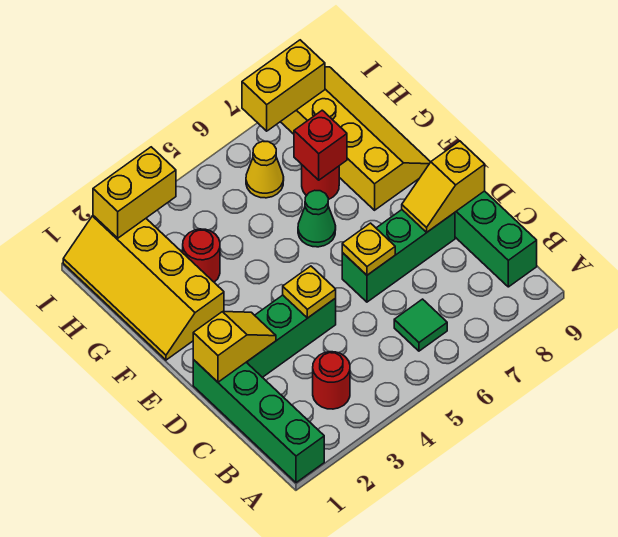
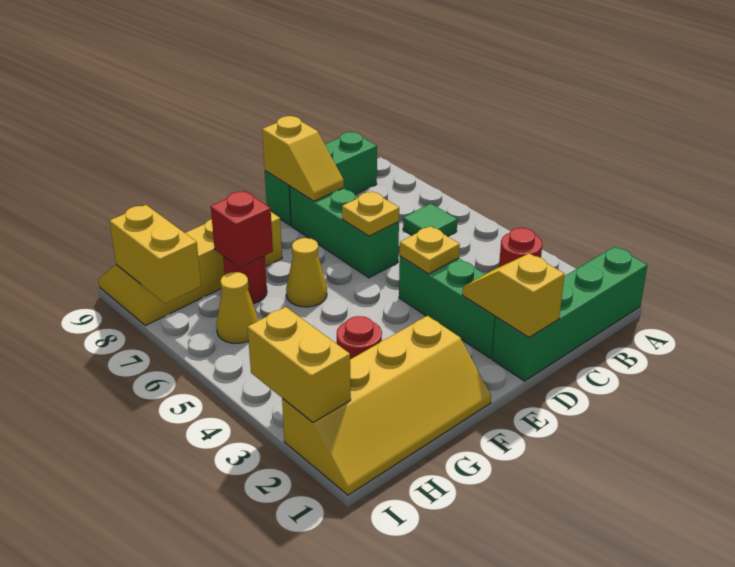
green cone F6 level 1 -> yellow cone F6 level 1

